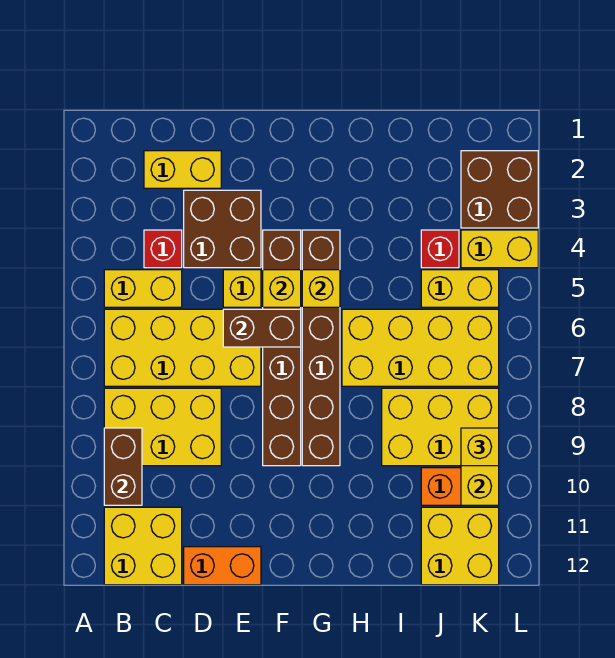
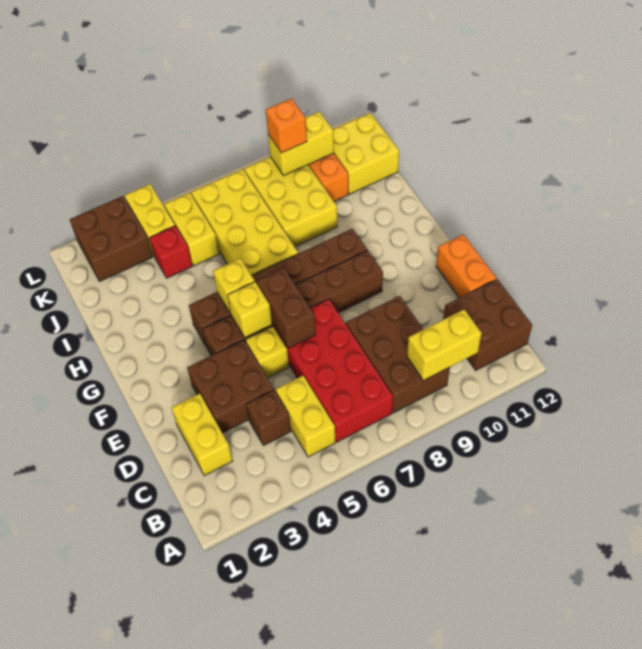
yellow brick B6:E7 level 1 -> red brick B6:E7 level 1
yellow brick B8:D9 level 1 -> brown brick B8:D9 level 1
brown brick B9:B10 level 2 -> yellow brick B9:B10 level 2
yellow brick B11:C12 level 1 -> brown brick B11:C12 level 1
red brick C4 level 1 -> brown brick C4 level 1
yellow brick K9 level 3 -> orange brick K9 level 3

